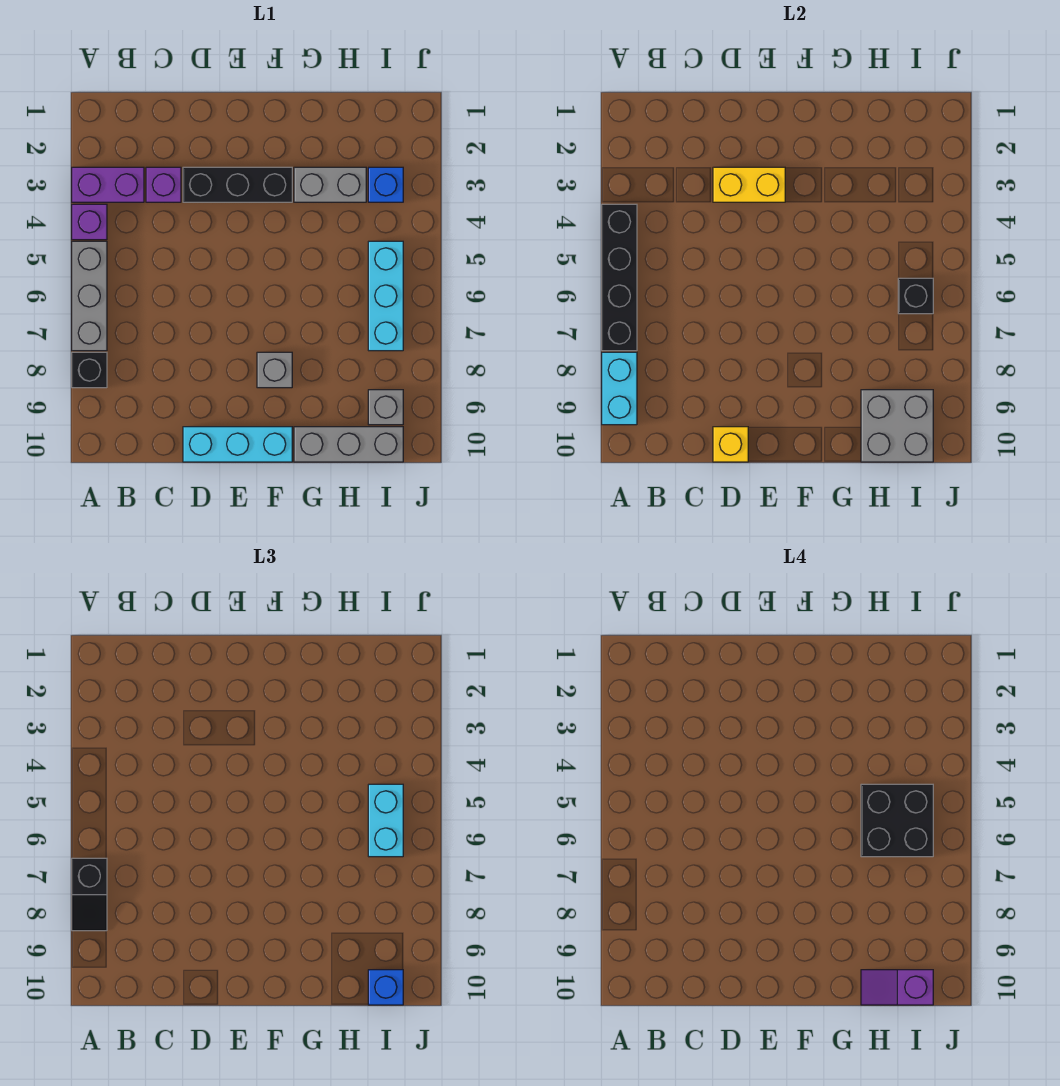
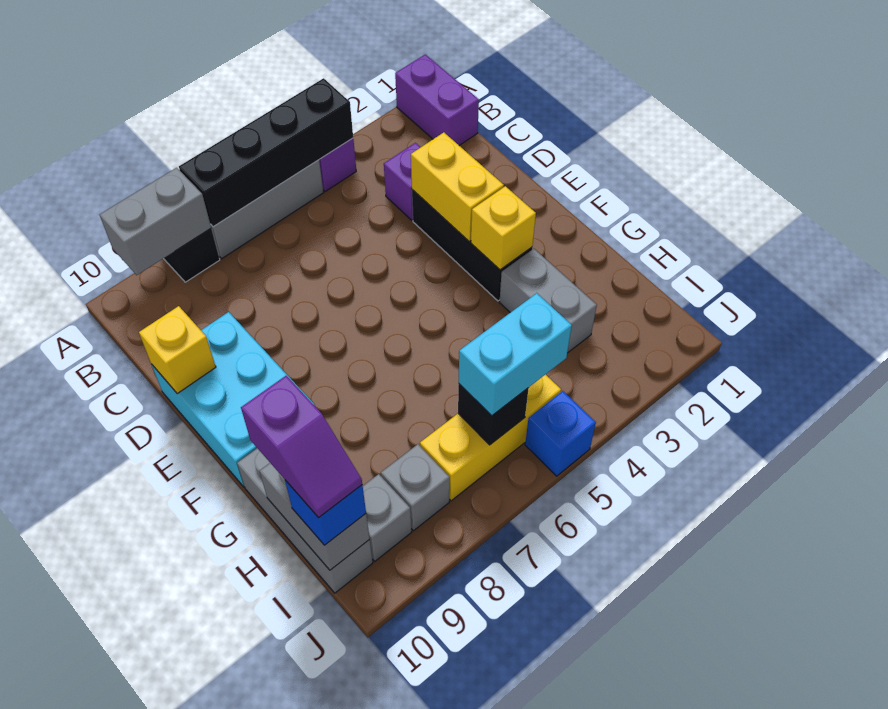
purple brick A3:B3 level 1 -> purple brick A1:B1 level 1
black slope A7:A8 level 3 top 7 -> none
cyan brick A8:A9 level 2 -> grey brick A8:A9 level 2
cyan brick D10:F10 level 1 -> cyan brick D9:F10 level 1
none -> yellow brick F3 level 2
grey brick F8 level 1 -> grey brick I8 level 1
black brick H5:I6 level 4 -> none
grey brick H9:I10 level 2 -> grey brick H10:I10 level 2
purple slope H10:I10 level 4 top I -> purple slope H10:I10 level 4 top H
blue brick I3 level 1 -> blue brick J5 level 1
cyan brick I5:I7 level 1 -> yellow brick I5:I7 level 1

